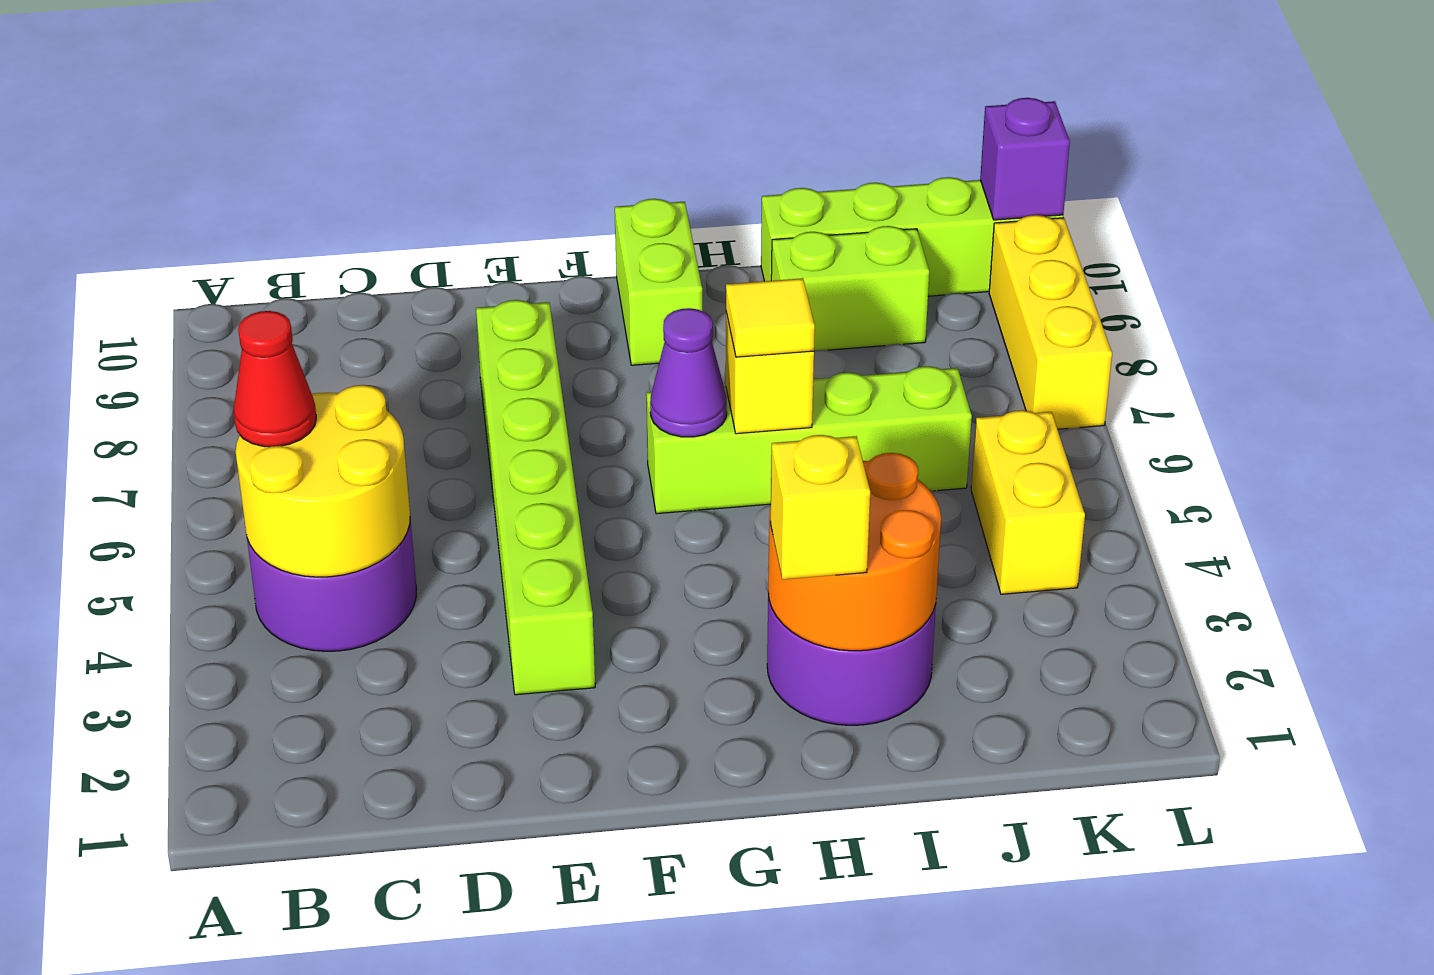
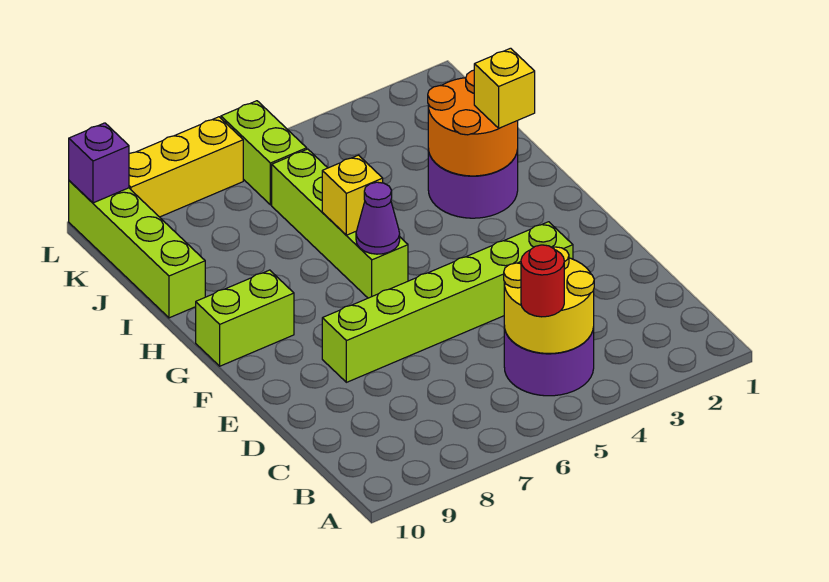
red cone B5 level 3 -> red round brick B5 level 3
yellow tile H6 level 3 -> none
lime brick I9:J9 level 1 -> lime brick K6:L6 level 1
yellow brick K4:K5 level 1 -> none

